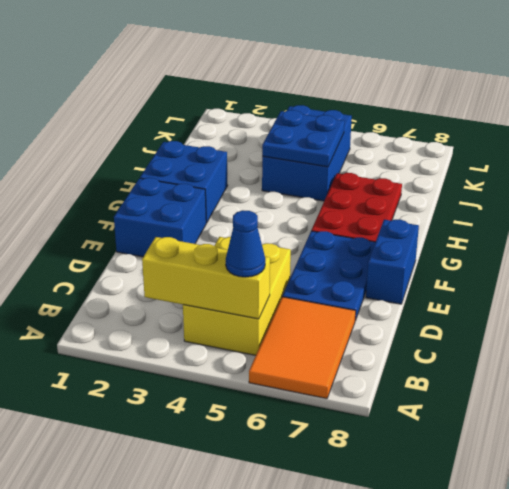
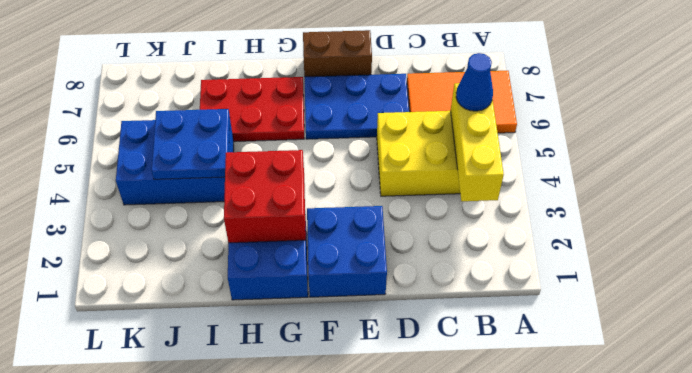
blue brick E8:F8 level 1 -> brown brick E8:F8 level 1
none -> red brick G2:H3 level 2

